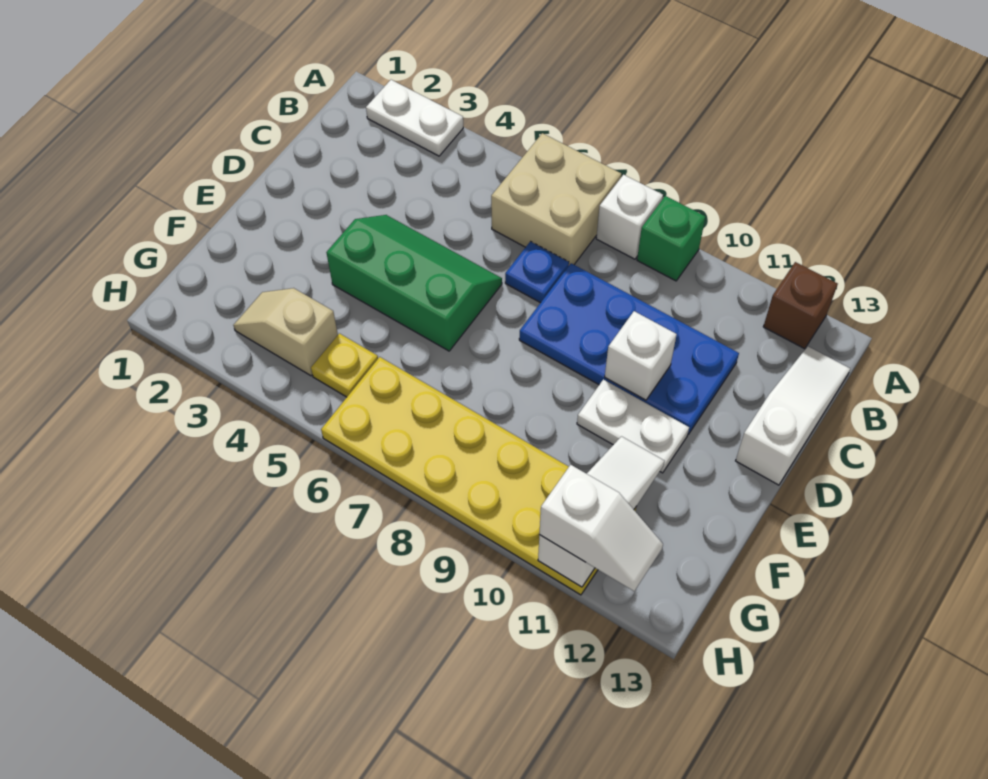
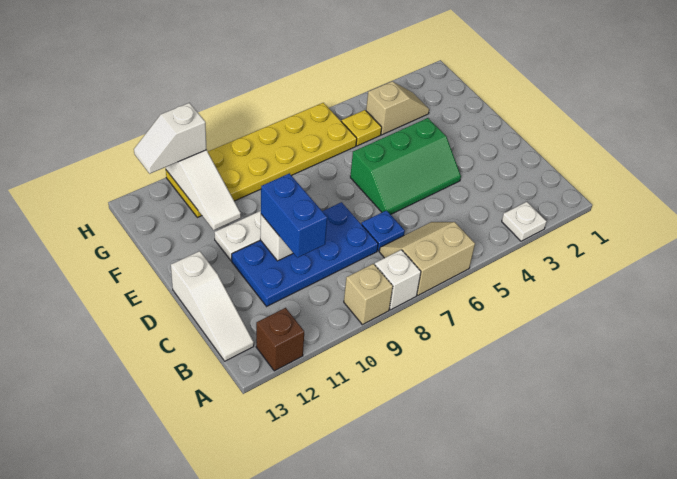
white plate A2:A3 level 1 -> white plate A3 level 1
tan brick A6:B7 level 1 -> tan slope A6:B7 level 1 top A
green brick A9 level 1 -> tan brick A9 level 1
none -> blue brick C10:D10 level 3

